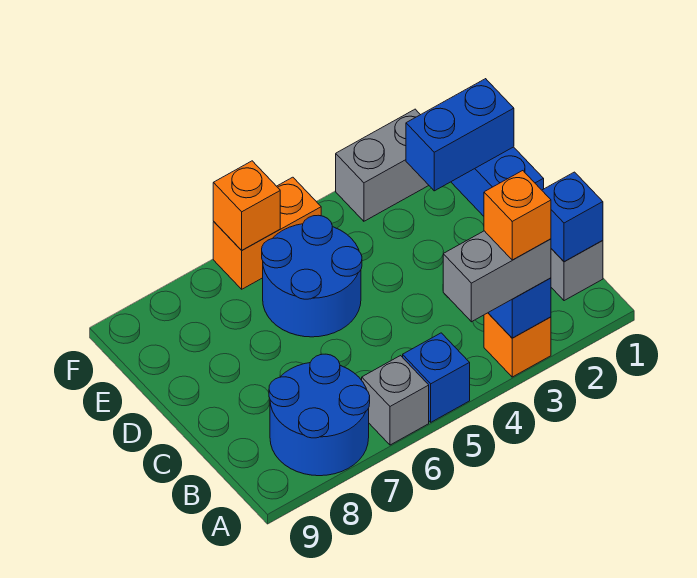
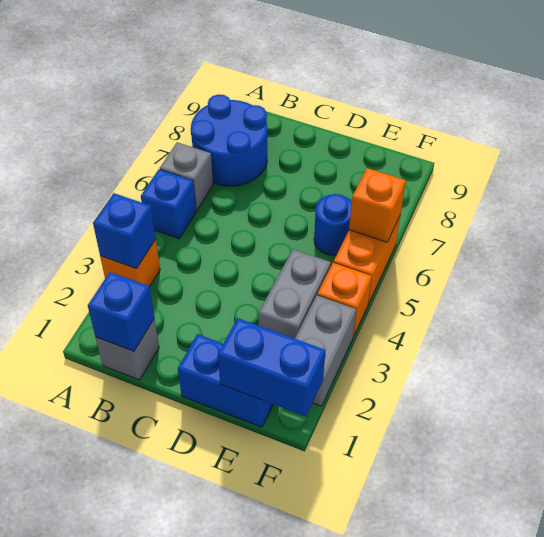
grey brick A3:A4 level 3 -> grey brick E3:E4 level 1
orange brick A3 level 4 -> orange brick F4 level 1
blue round brick D5:E6 level 1 -> blue round brick E6 level 1
blue brick E1:E2 level 2 -> blue brick E1:F1 level 2

